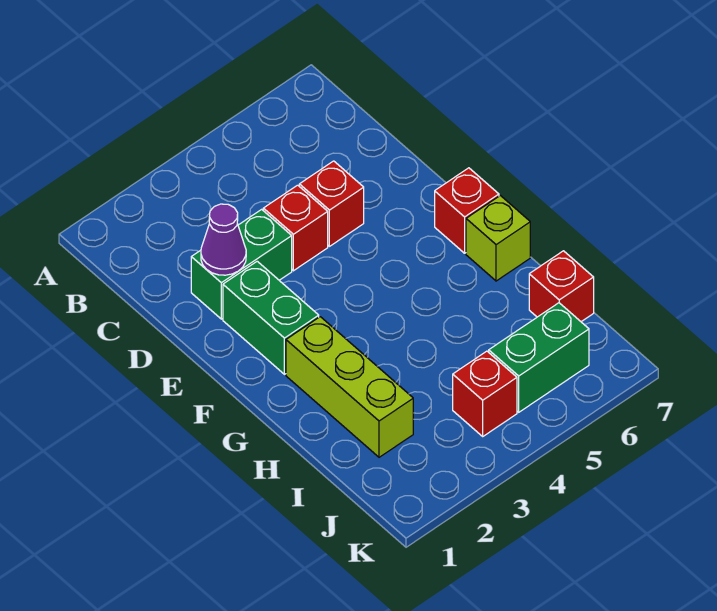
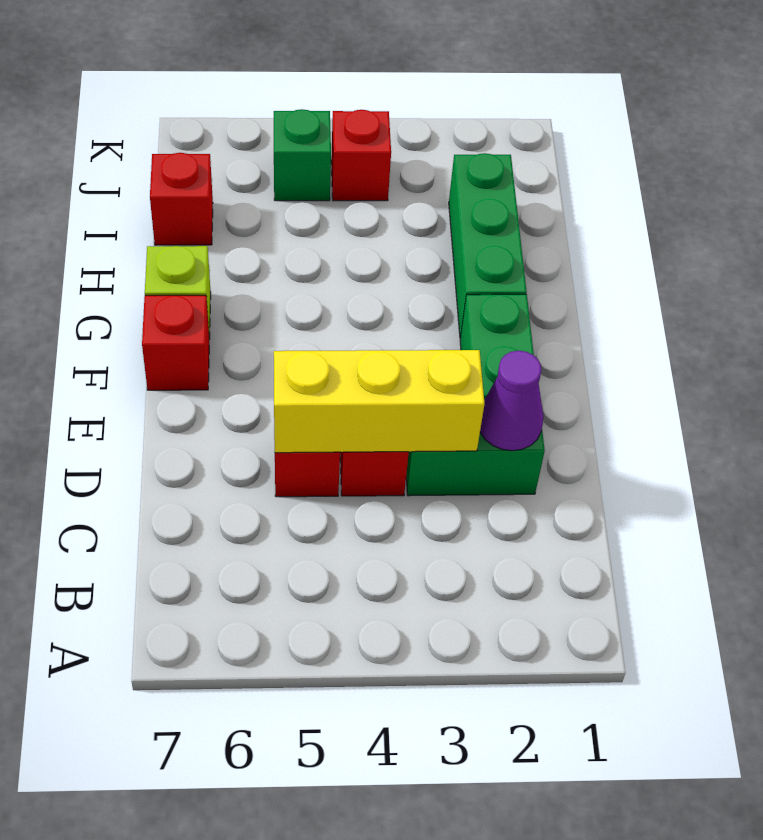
none -> yellow brick D3:D5 level 2
lime brick G2:I2 level 1 -> green brick G2:I2 level 1
green brick J5:J6 level 1 -> green brick J5 level 1

